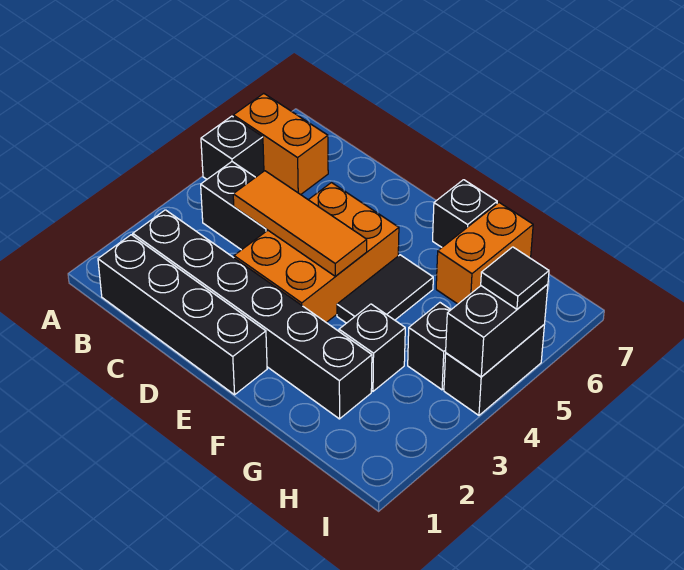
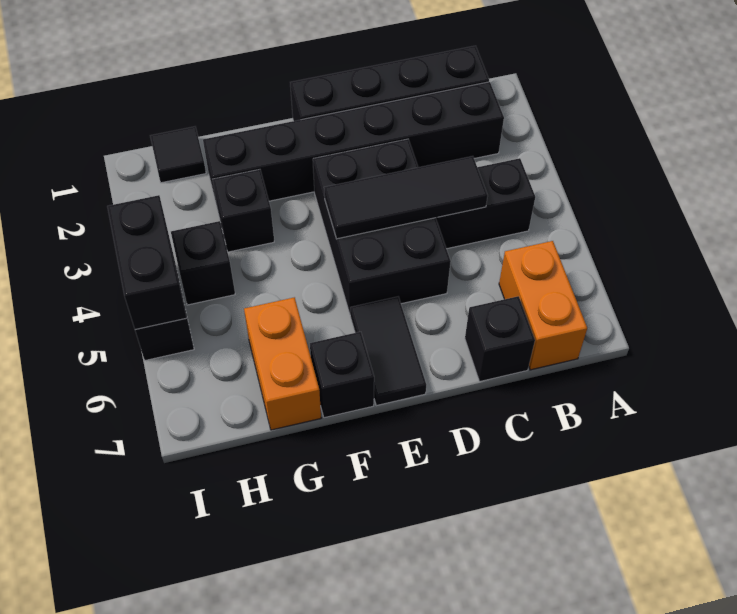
black brick A5 level 1 -> black brick C7 level 1
orange brick A6:B6 level 1 -> orange brick B6:B7 level 1
orange tile C4:E4 level 2 -> black tile C4:E4 level 2
orange brick D3:E5 level 1 -> black brick D3:E5 level 1
black tile F4:F5 level 1 -> black tile E6:E7 level 1
black tile I5 level 3 -> black tile H1 level 1

